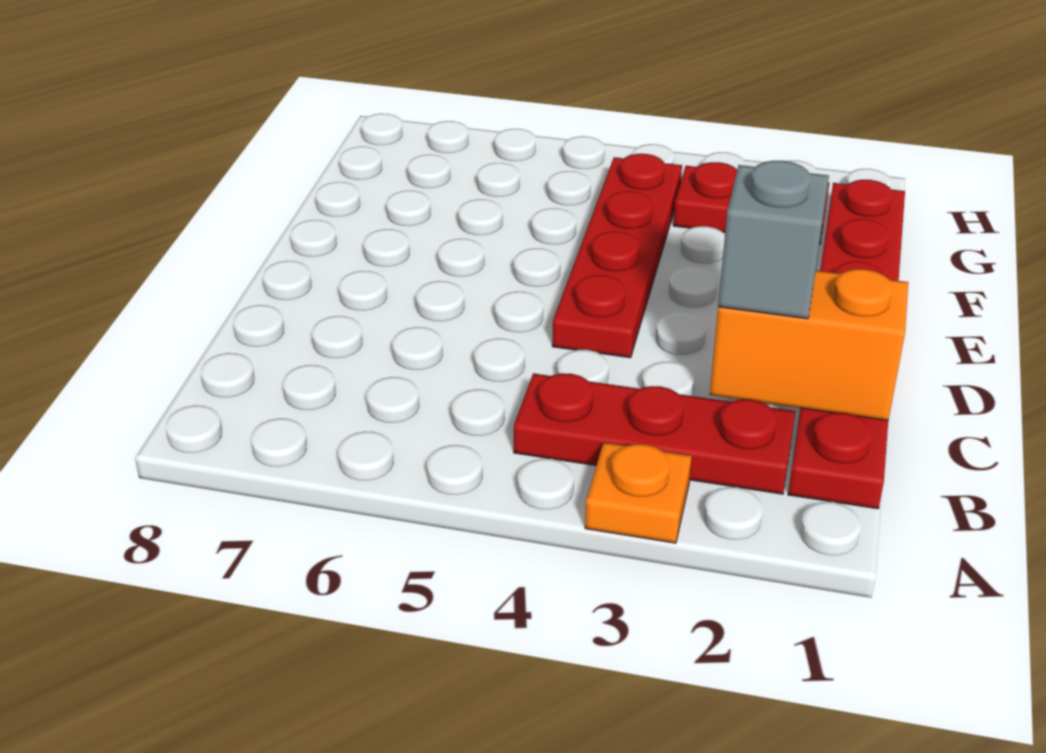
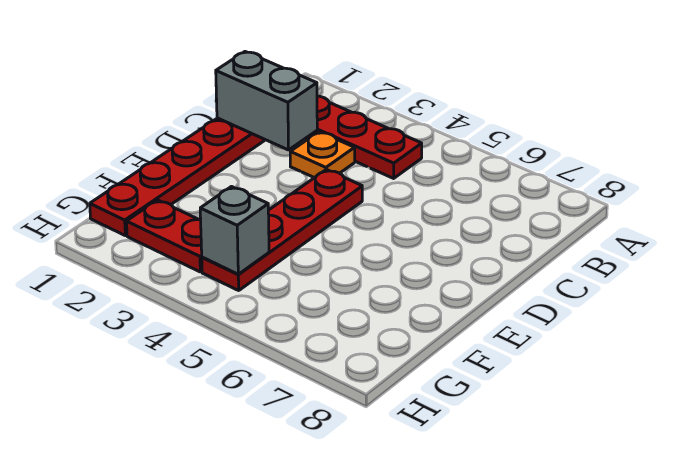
orange plate A3 level 1 -> orange plate C3 level 1
orange brick C1:C2 level 2 -> grey brick C1:C2 level 2
grey brick C2 level 3 -> grey brick G4 level 2

